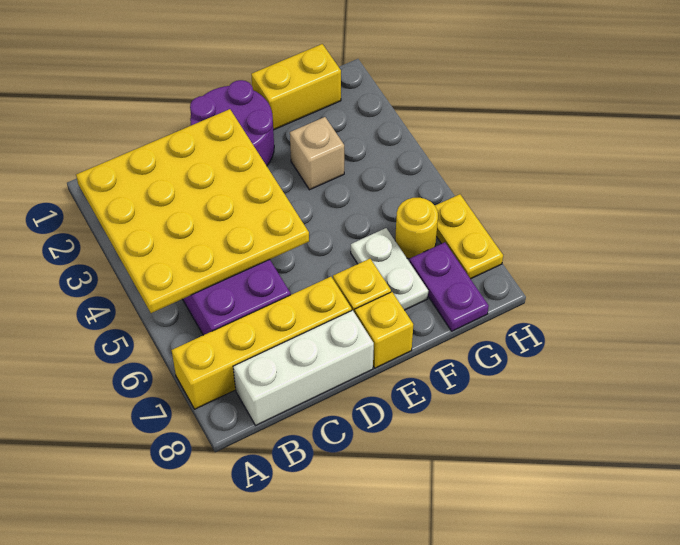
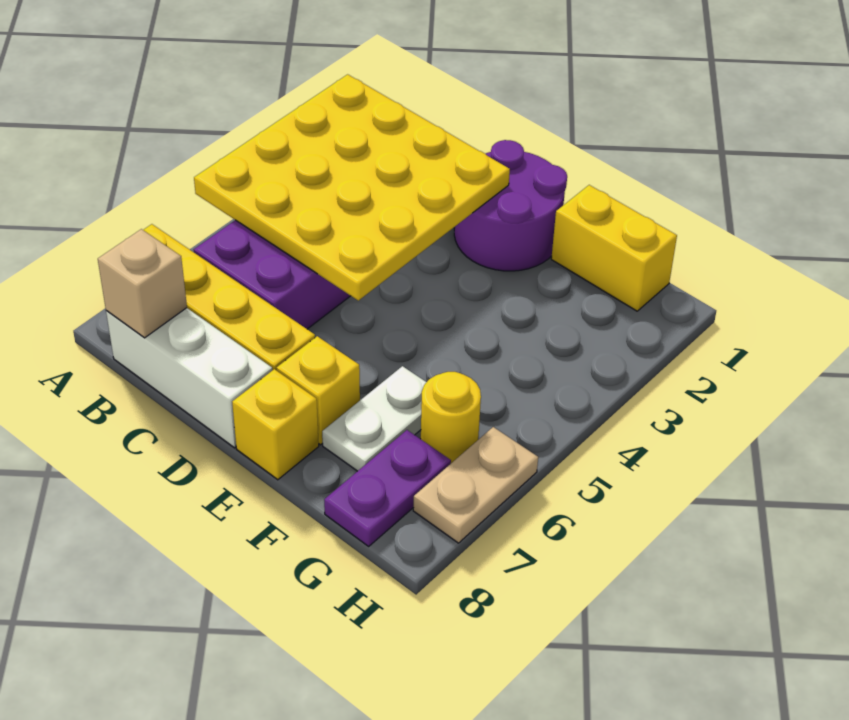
tan brick F3 level 1 -> tan brick B8 level 2
yellow plate H6:H7 level 1 -> tan plate H6:H7 level 1

